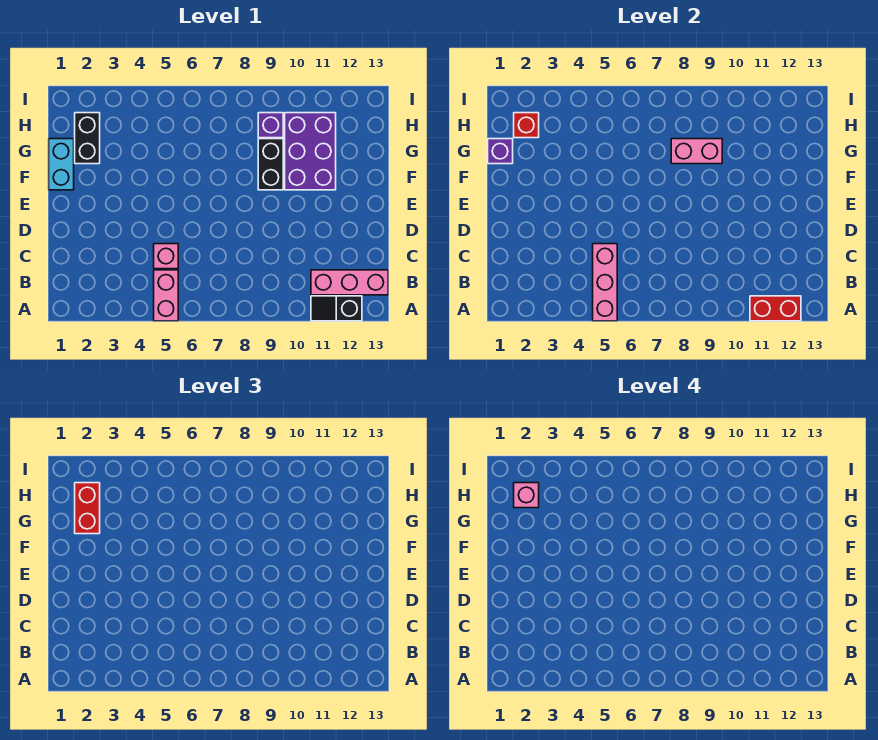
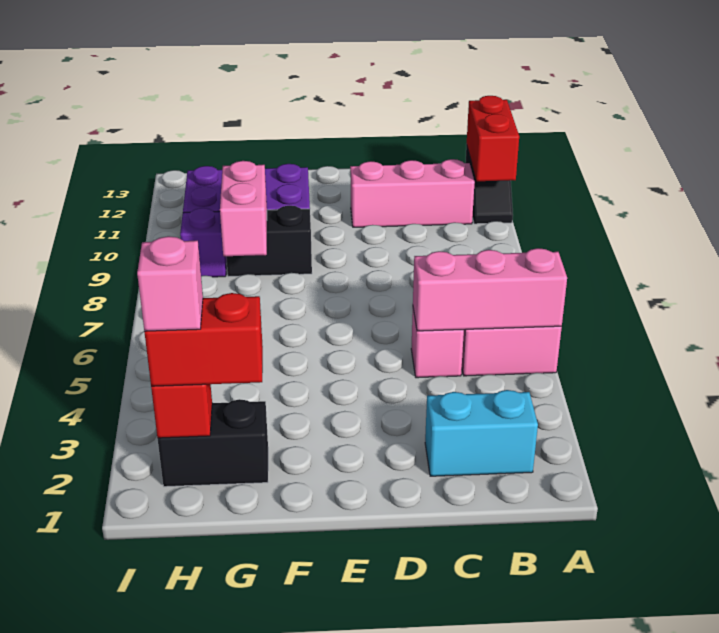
pink brick B11:B13 level 1 -> pink brick B11:D11 level 1
cyan brick F1:G1 level 1 -> cyan brick B2:C2 level 1
purple brick G1 level 2 -> none

